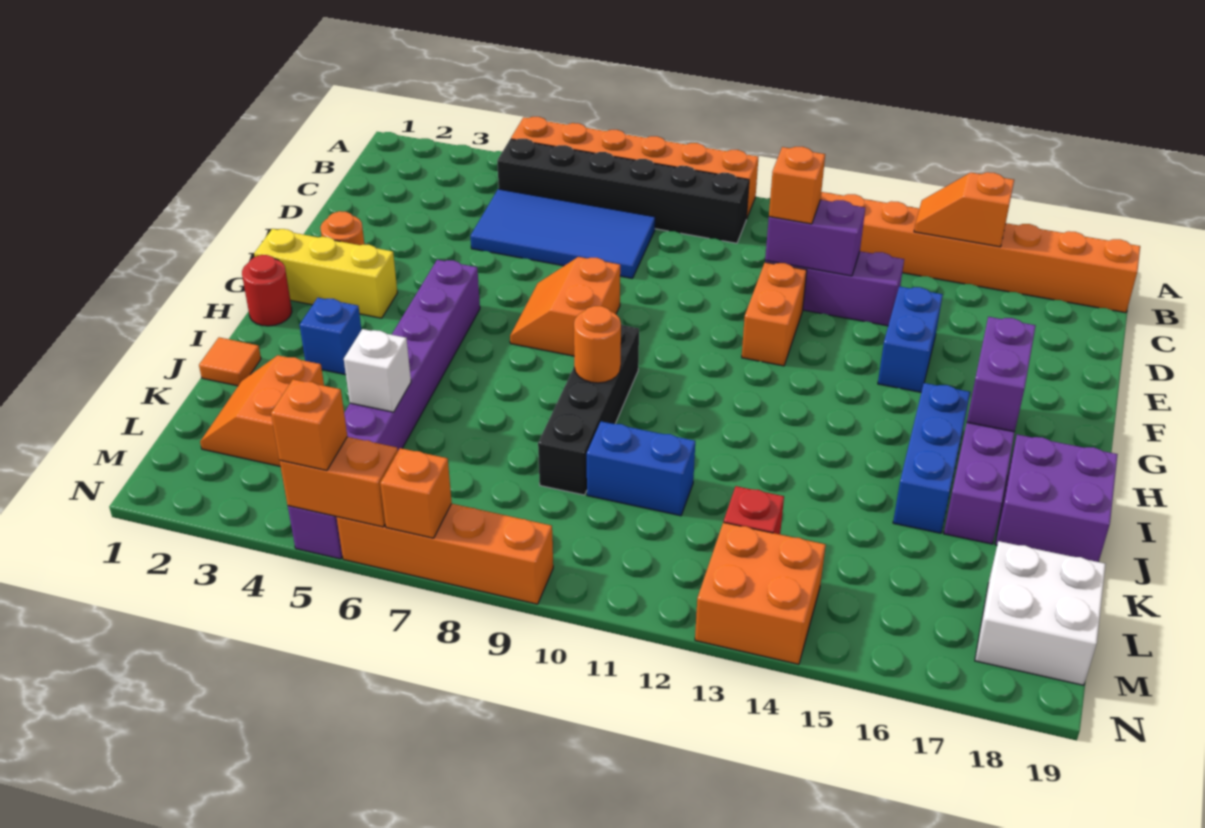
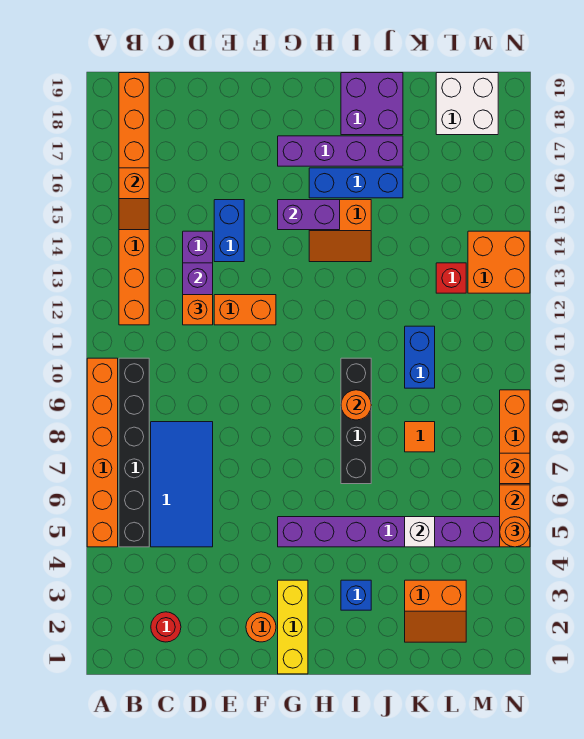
blue brick E15:F15 level 1 -> blue brick E14:E15 level 1
orange slope F7:G8 level 1 top 8 -> orange slope H14:I15 level 1 top 15
purple brick G17:H17 level 2 -> purple brick G15:H15 level 2
red round brick H1 level 1 -> red round brick C2 level 1
black brick H9:K9 level 1 -> black brick I7:I10 level 1
orange tile J1 level 1 -> orange tile K8 level 1
orange brick N5 level 3 -> orange round brick N5 level 3

